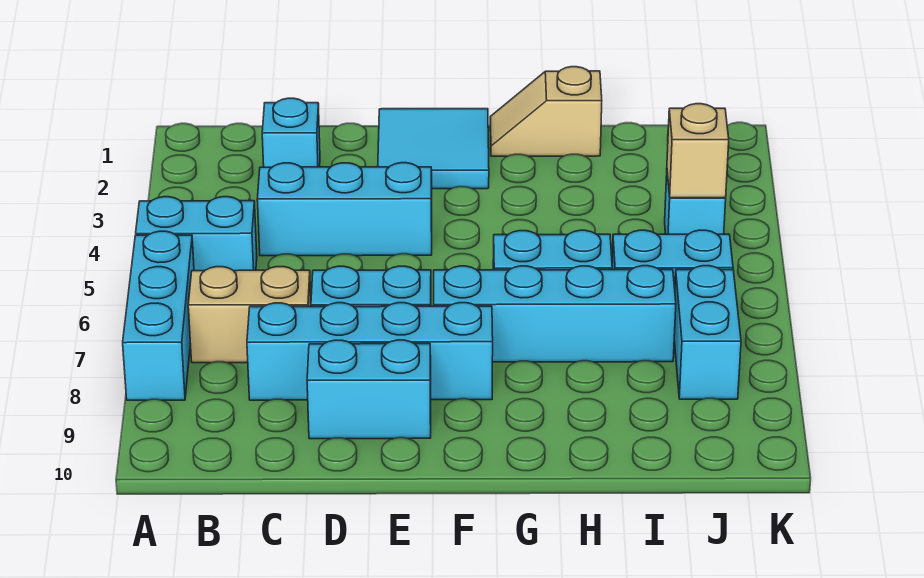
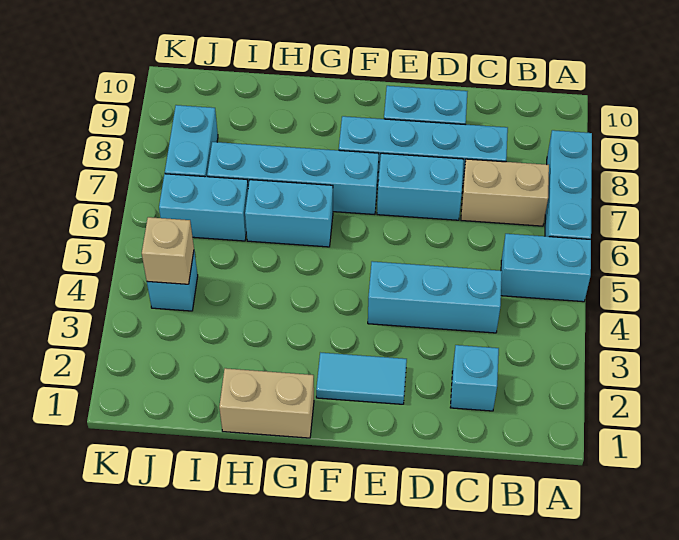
cyan tile E1:F2 level 1 -> cyan tile E2:F2 level 1
tan slope G1:H1 level 1 top H -> tan brick G1:H1 level 1

